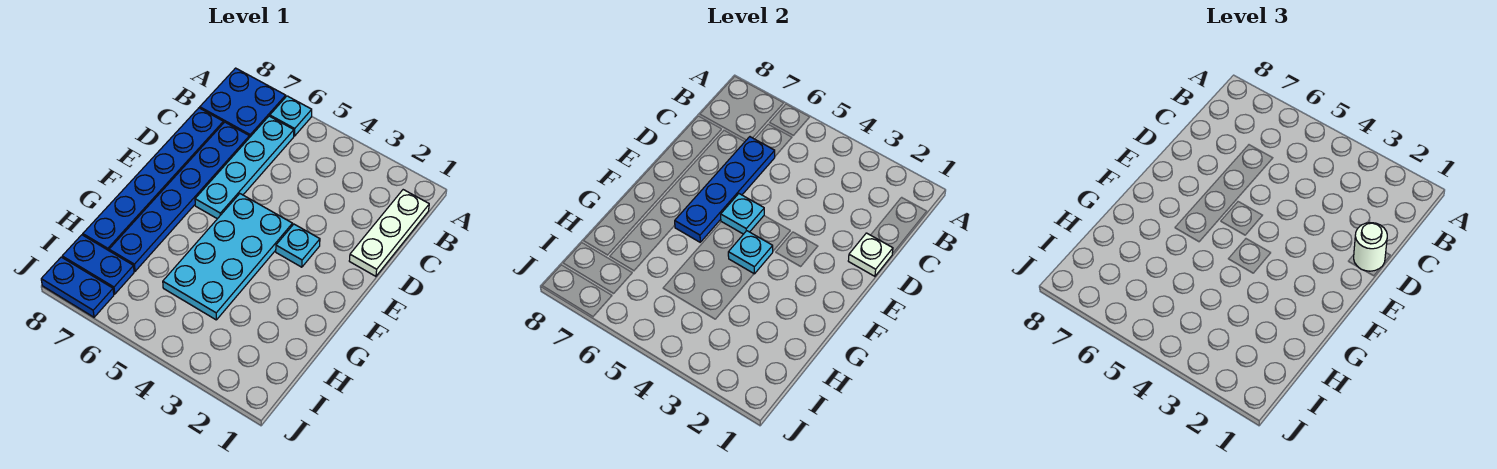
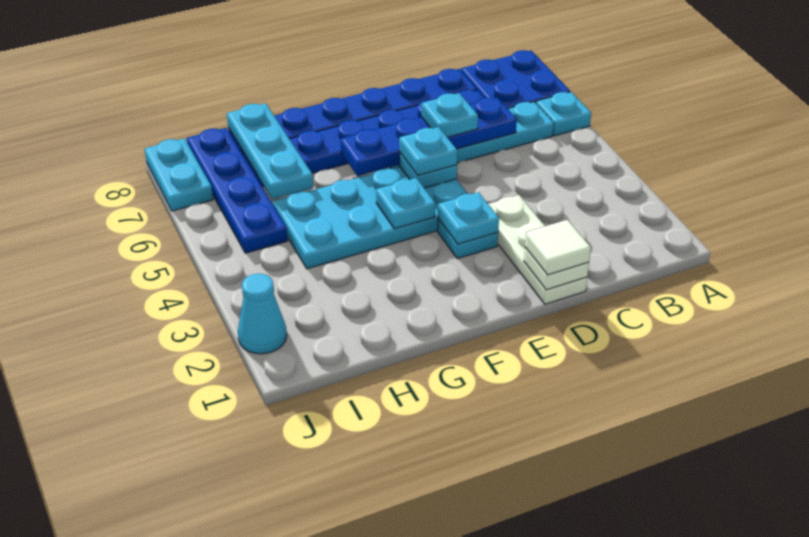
white plate B1:D1 level 1 -> white plate D1:D3 level 1
white round brick D1 level 3 -> white tile D1 level 3
none -> cyan plate D6 level 3
none -> cyan plate E3 level 2
none -> cyan plate E5 level 3
none -> cyan plate H6:H8 level 2
blue plate I7:I8 level 1 -> blue plate I5:I8 level 1
none -> cyan cone J2 level 1
blue plate J7:J8 level 1 -> cyan plate J7:J8 level 1

